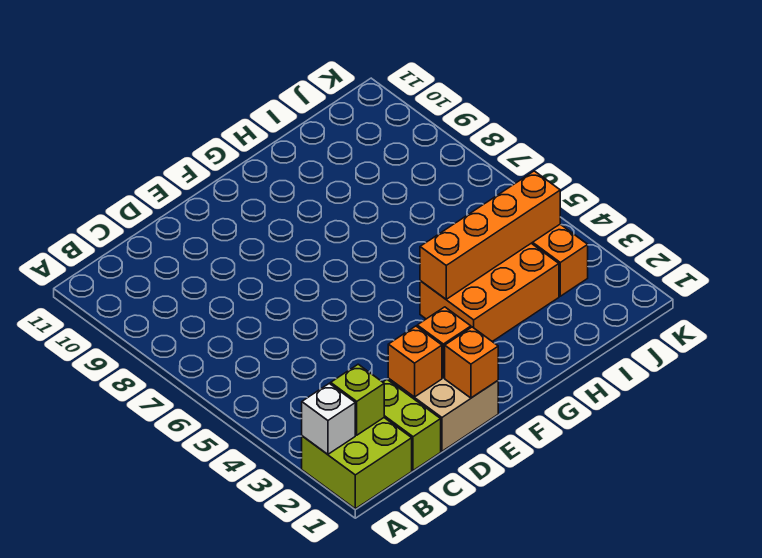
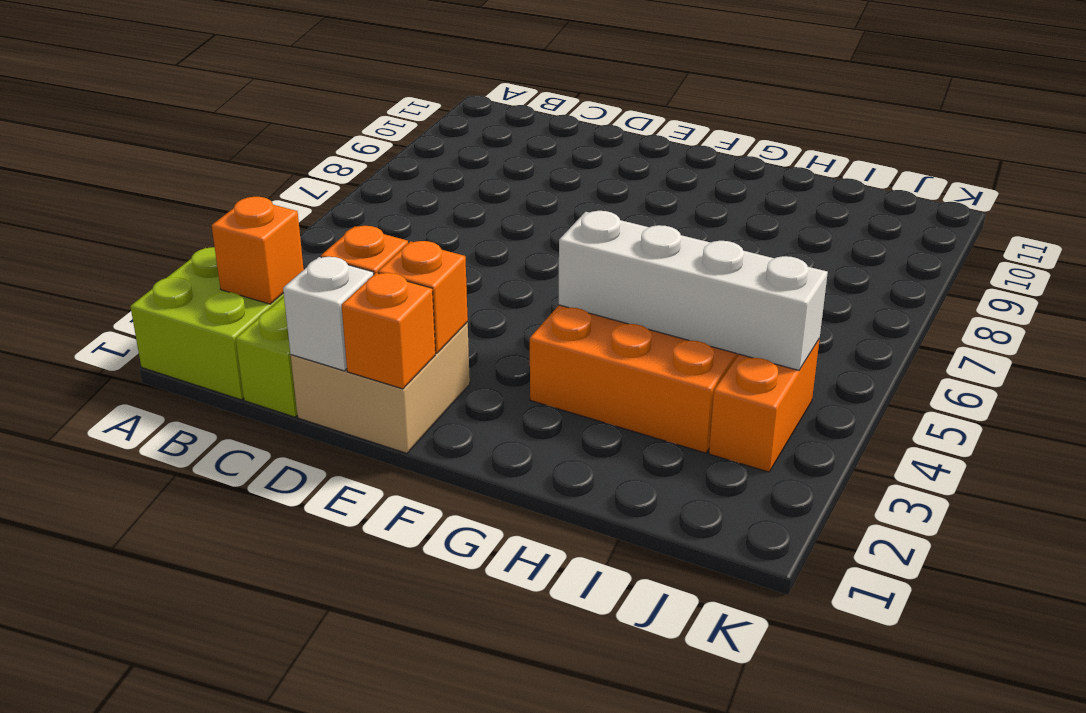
white brick A2 level 2 -> white brick D1 level 2
lime brick B2 level 2 -> orange brick B2 level 2
orange brick G4:J4 level 2 -> white brick G4:J4 level 2

